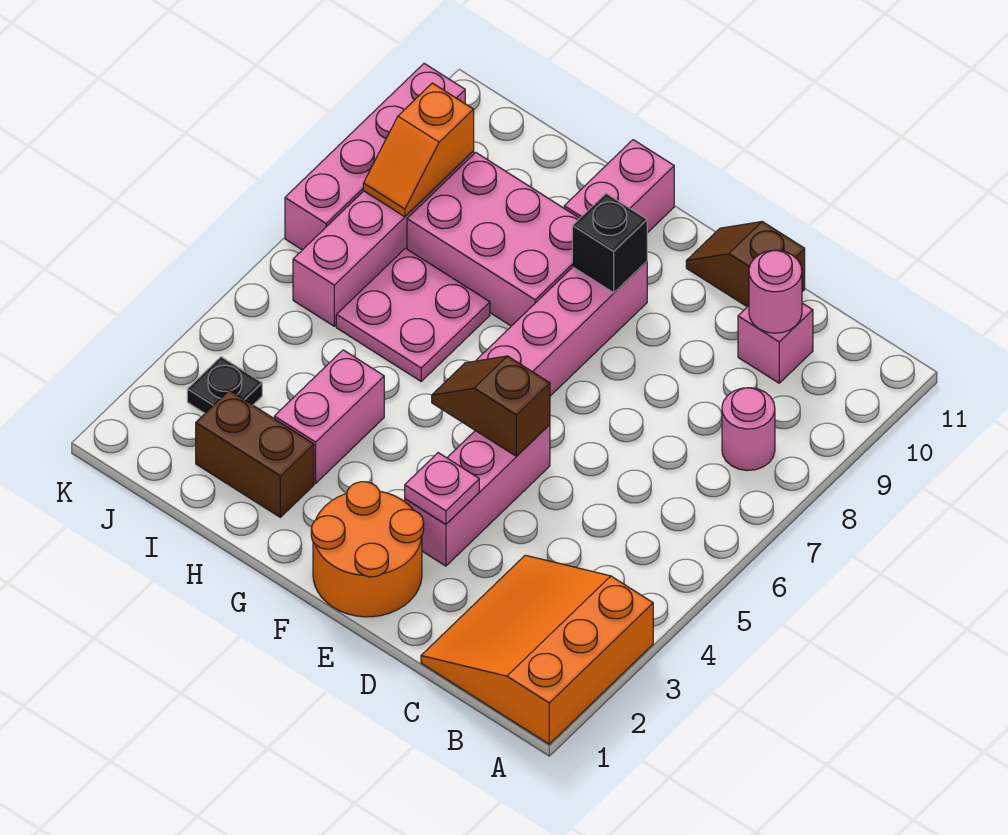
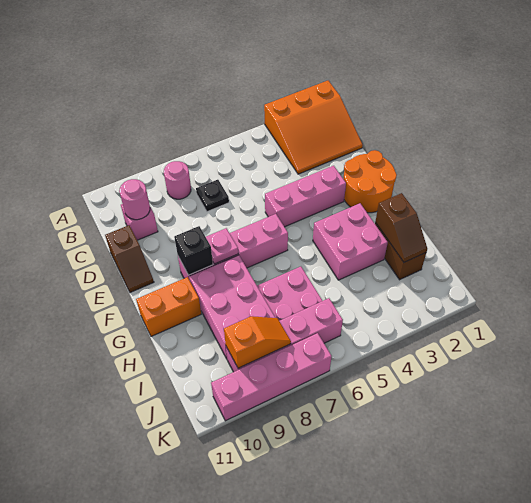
pink plate E3 level 2 -> pink plate F8 level 2
brown slope E5:F5 level 2 top E -> brown slope H2:I2 level 2 top H
pink brick G10:G11 level 1 -> orange brick G10:G11 level 1
pink brick H3:H4 level 1 -> pink brick G3:H4 level 1
black plate J3 level 1 -> black plate C7 level 1

